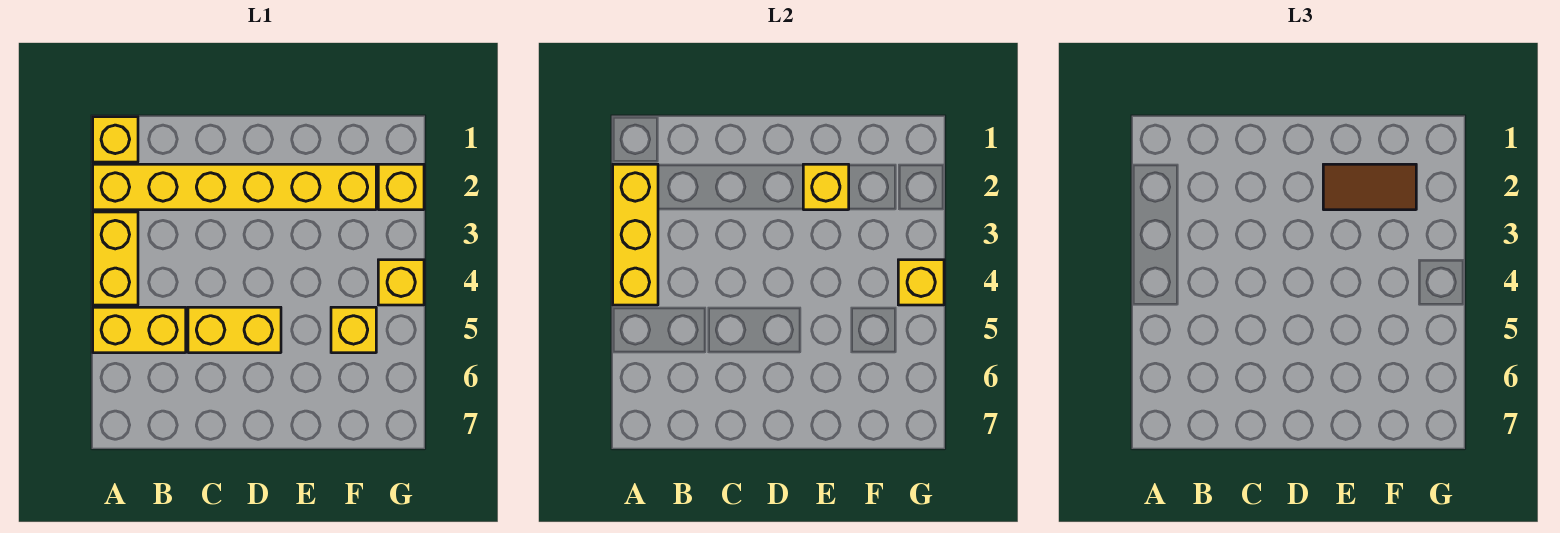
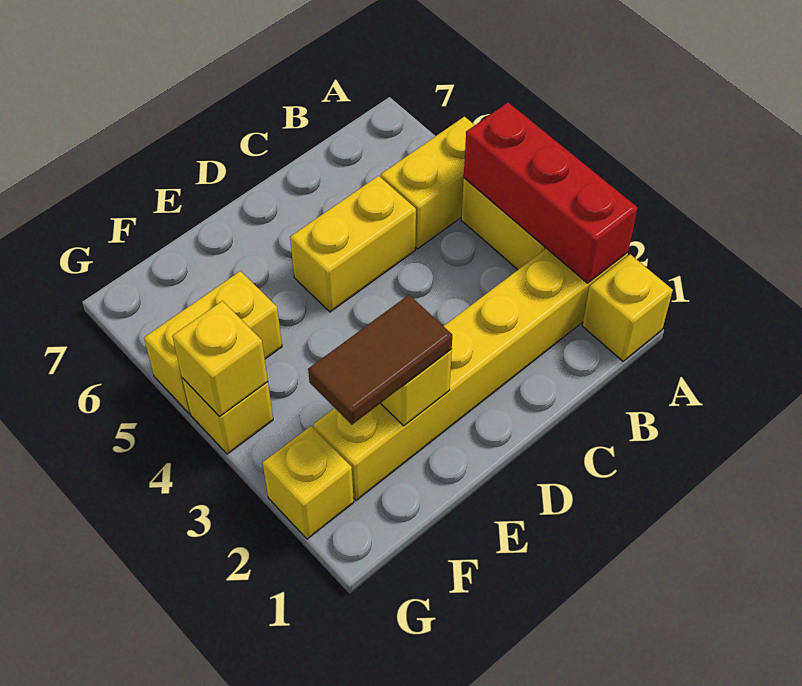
yellow brick A2:A4 level 2 -> red brick A2:A4 level 2
yellow brick F5 level 1 -> yellow brick F5:G5 level 1

